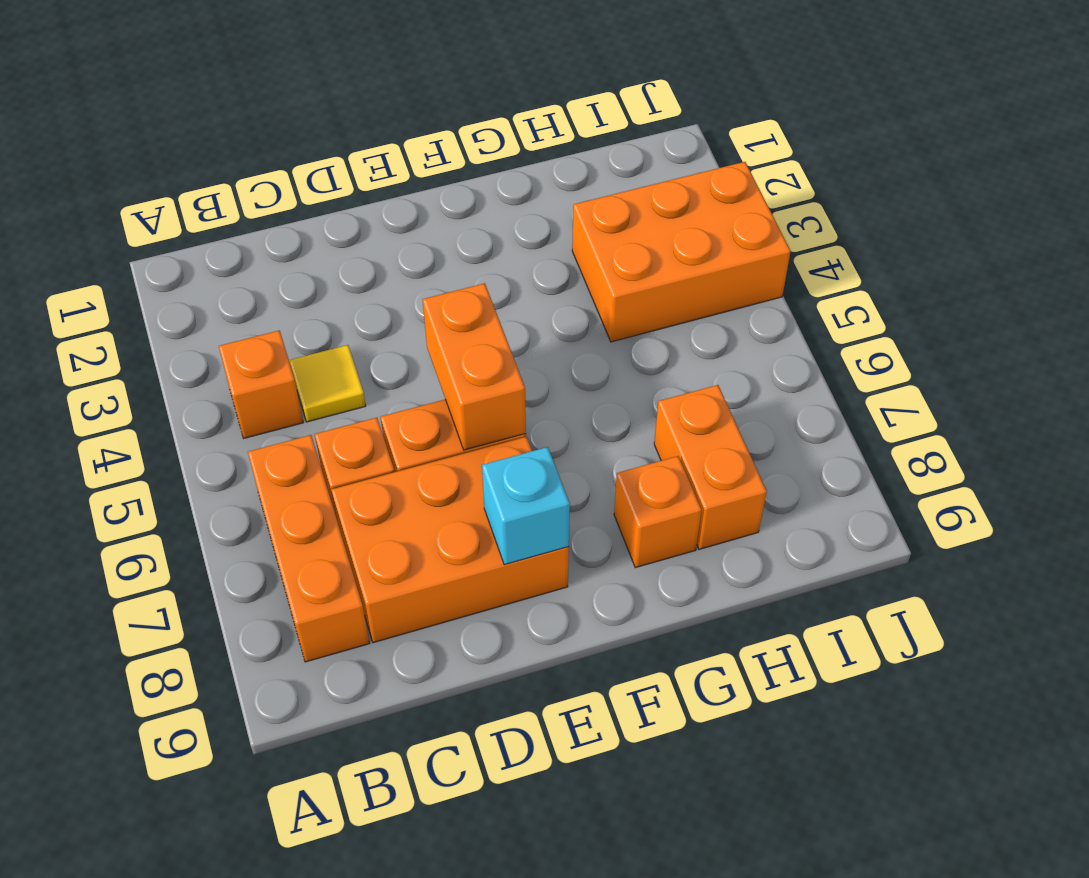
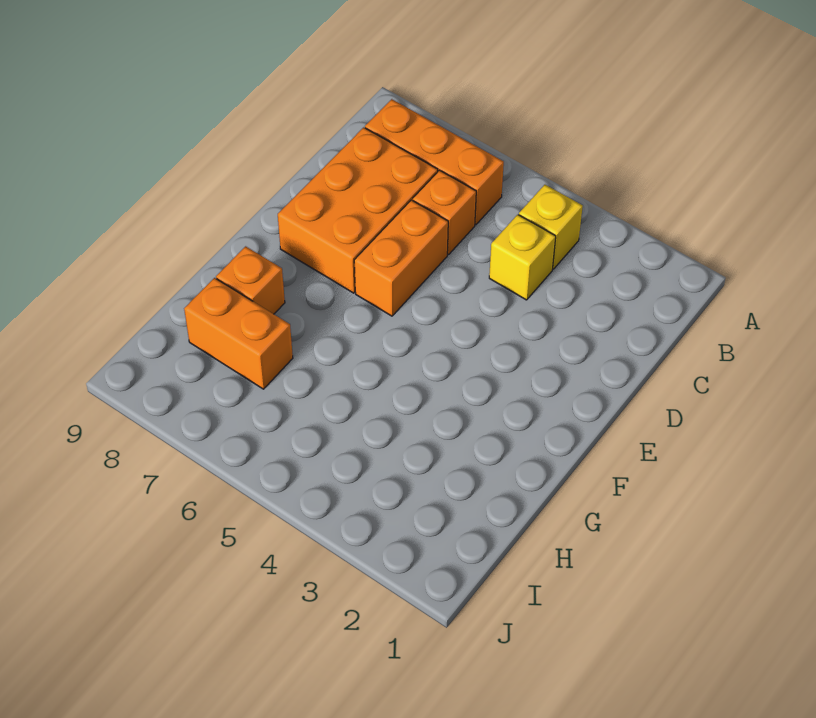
orange brick B4 level 1 -> yellow brick B4 level 1
yellow tile C4 level 1 -> yellow brick C4 level 1
orange brick E5:E6 level 2 -> none
cyan brick E8 level 2 -> none
orange brick H3:J4 level 1 -> none

